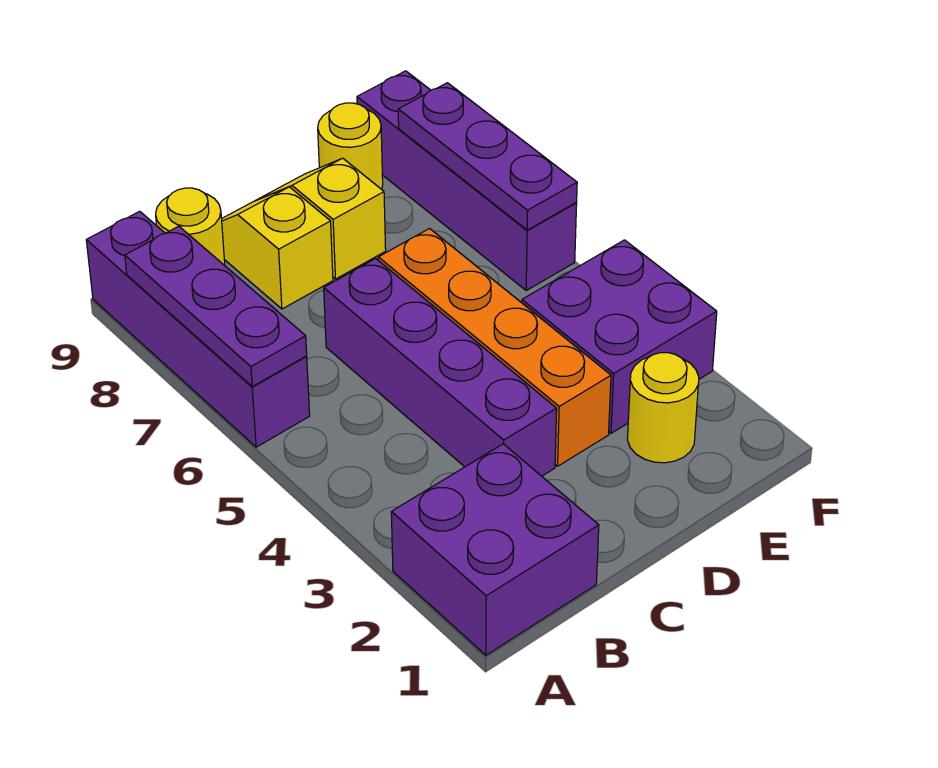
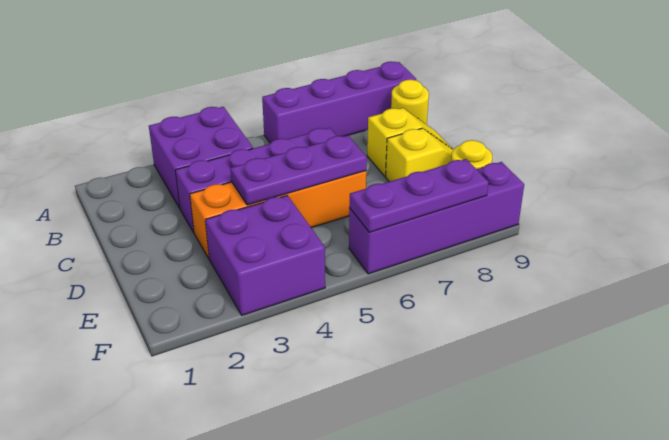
purple brick A1:B2 level 1 -> purple brick A3:B4 level 1
purple plate A6:A8 level 2 -> purple plate D4:D6 level 2
yellow round brick E2 level 1 -> none

